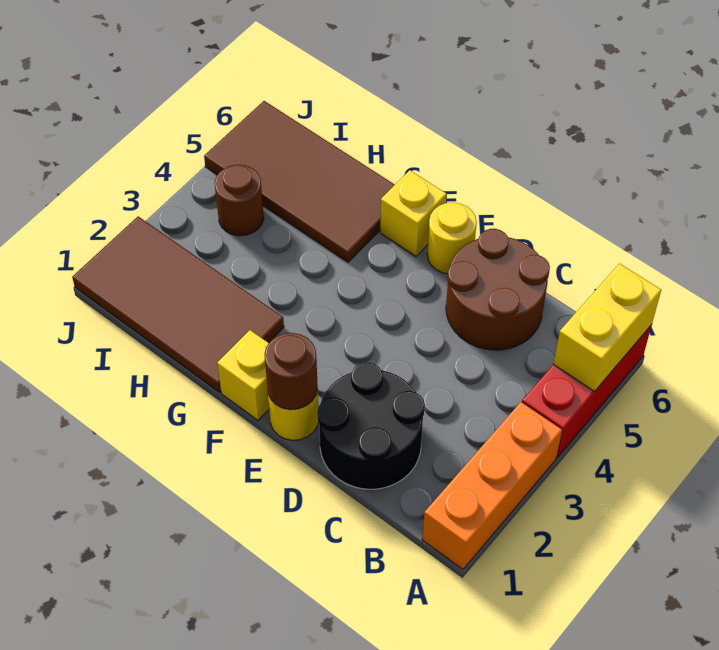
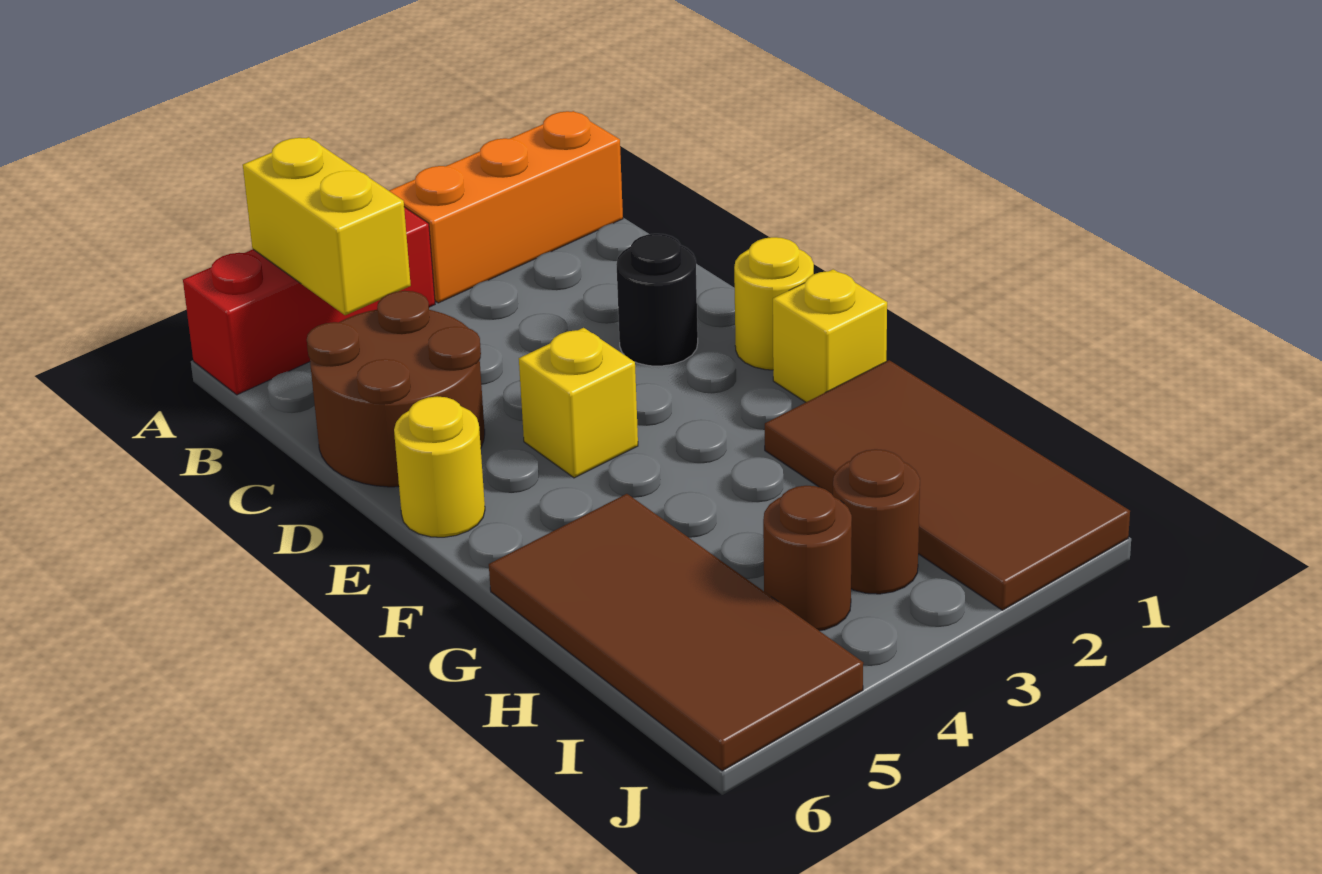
yellow brick A5:A6 level 2 -> yellow brick A5:B5 level 2
black round brick C1:D2 level 1 -> black round brick D2 level 1
brown round brick E1 level 2 -> brown round brick I3 level 1
yellow brick F6 level 1 -> yellow brick E4 level 1

